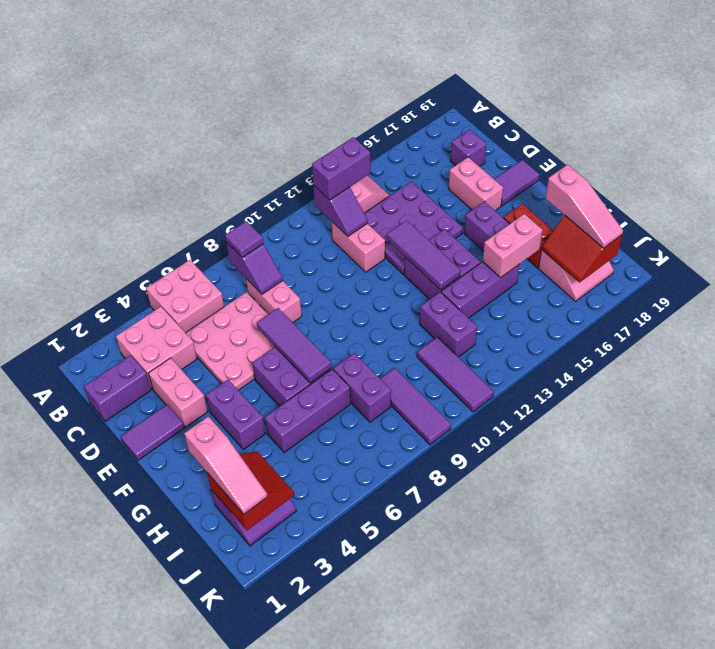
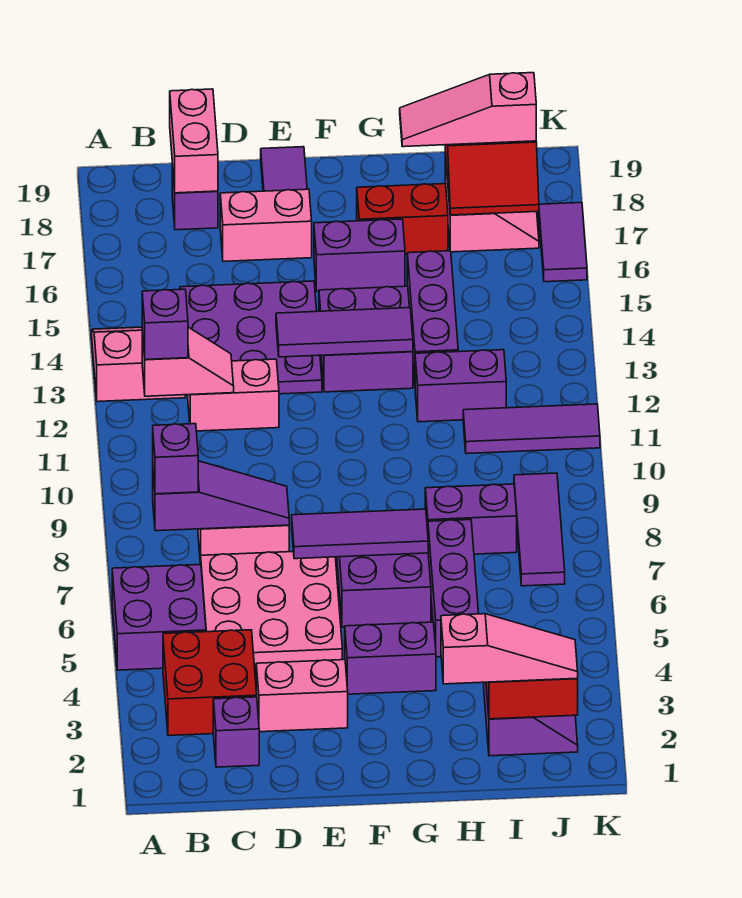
pink brick A5:B6 level 1 -> purple brick A5:B6 level 1
pink brick B3:C4 level 1 -> red brick B3:C4 level 1
purple slope B8:C8 level 2 top B -> purple slope B8:D8 level 2 top B
purple tile B8 level 3 -> purple brick B8 level 3
purple slope B12:C12 level 2 top B -> pink slope B12:C12 level 2 top B
purple brick B12:B13 level 3 -> purple brick B12 level 3
purple brick C1:C2 level 1 -> purple brick C2 level 1
purple tile E1:E2 level 1 -> purple tile K16:K17 level 1
pink brick H15:H16 level 2 -> pink brick C18:C19 level 2
pink slope H18:J18 level 3 top H -> pink slope H18:J18 level 3 top J
purple tile I9:K9 level 1 -> purple tile J7:J9 level 1

